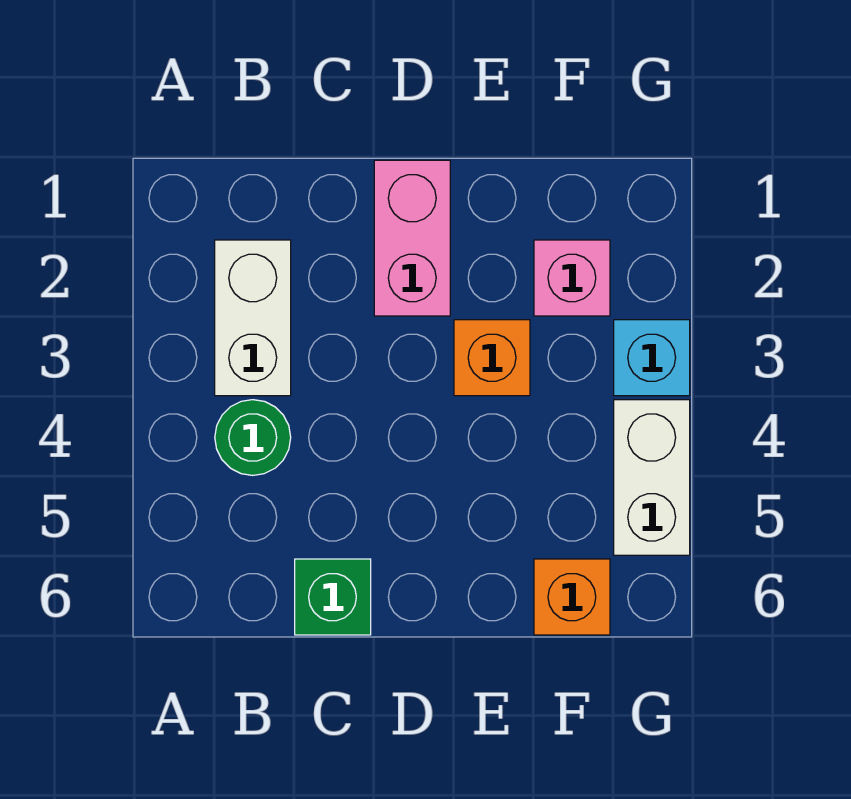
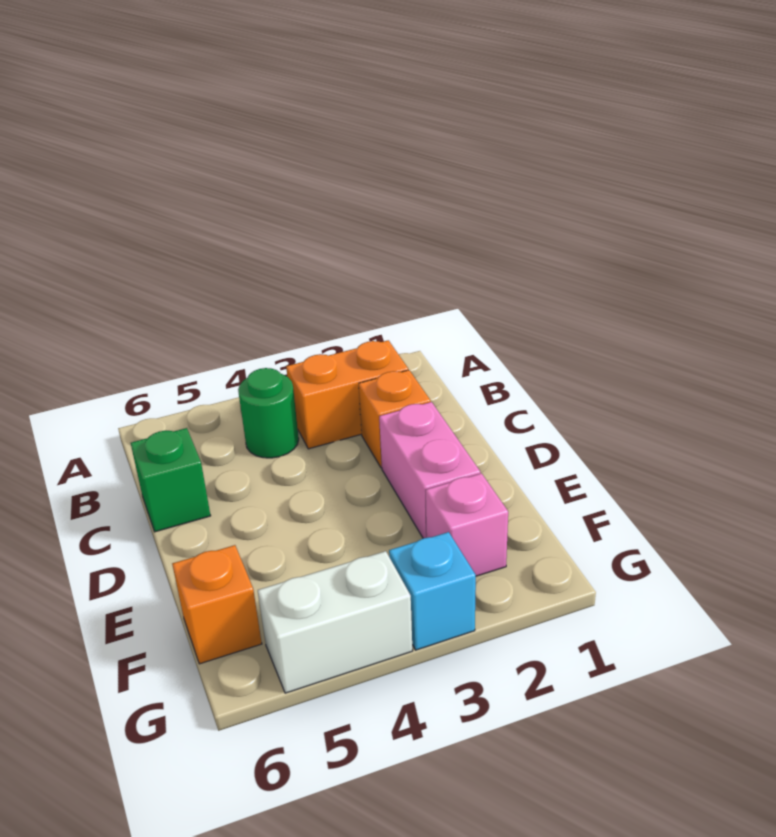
white brick B2:B3 level 1 -> orange brick B2:B3 level 1
pink brick D1:D2 level 1 -> pink brick D2:E2 level 1
orange brick E3 level 1 -> orange brick C2 level 1

